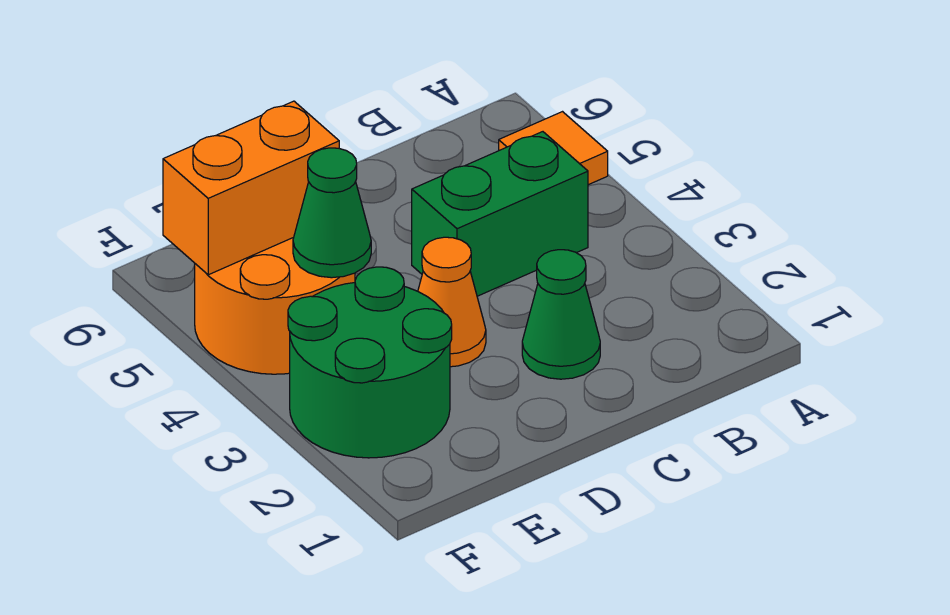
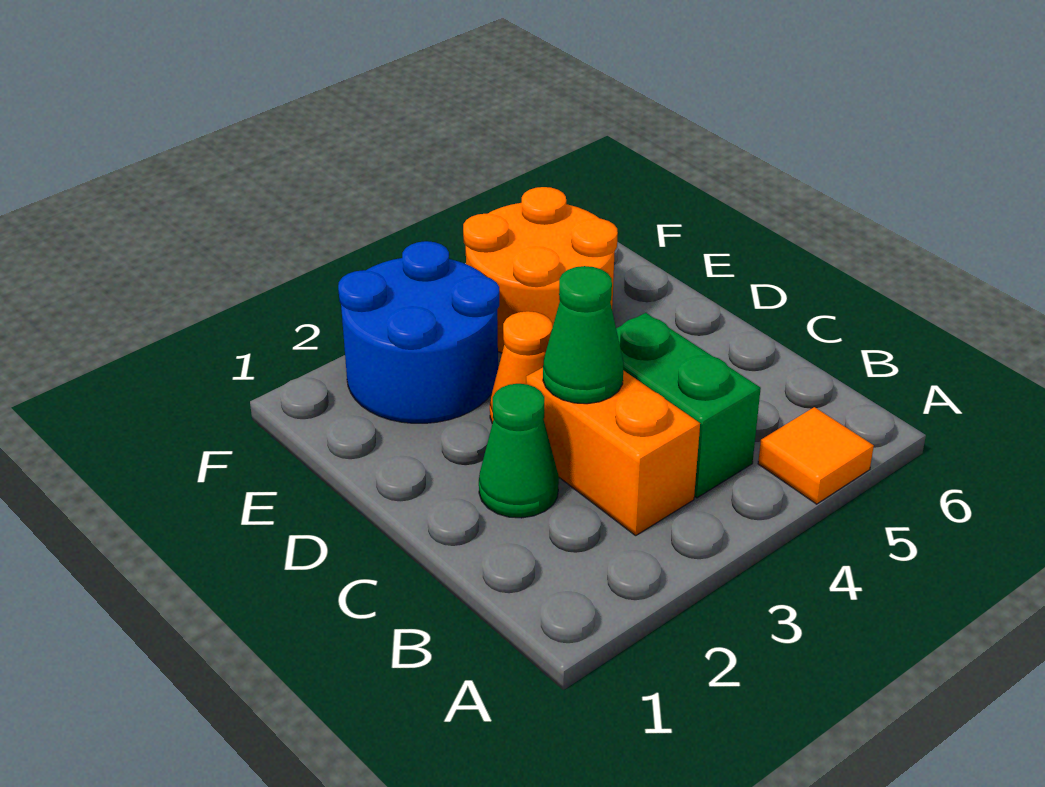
green round brick E2:F3 level 1 -> blue round brick E2:F3 level 1
green cone E4 level 2 -> green cone C3 level 2
orange brick E5:F5 level 2 -> orange brick B3:C3 level 1

